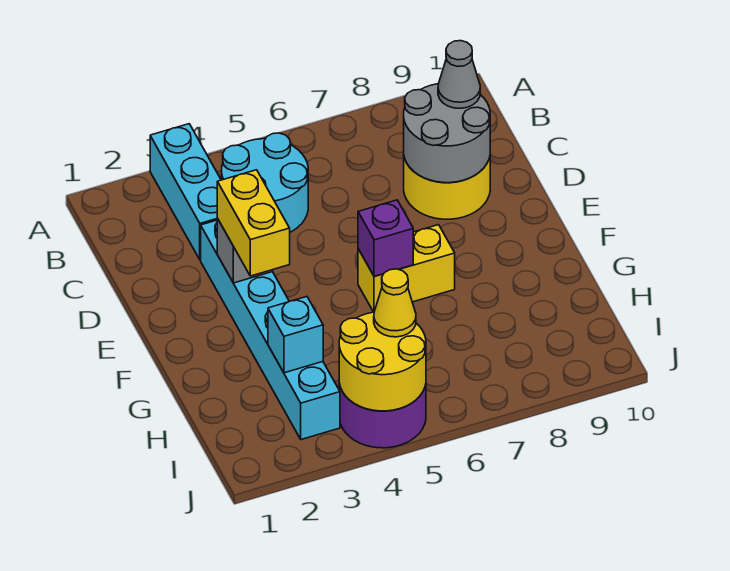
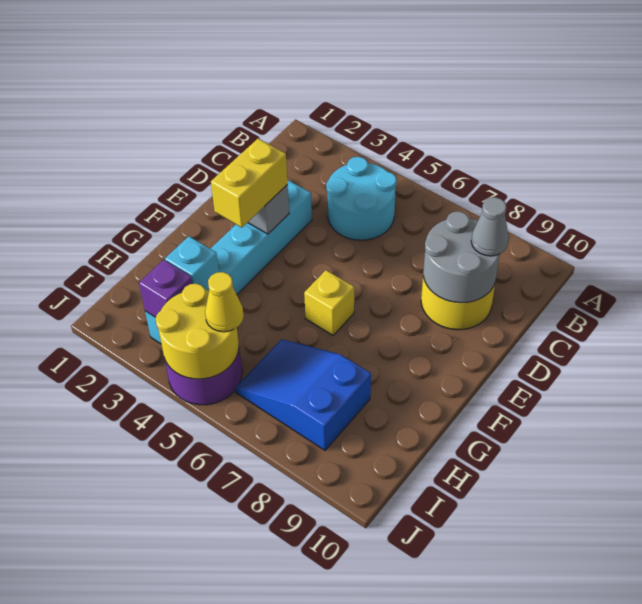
cyan brick A3:C3 level 1 -> none
yellow brick F6:F7 level 1 -> yellow brick F6 level 1
purple brick F6 level 2 -> purple brick I3 level 2
none -> blue slope H6:I8 level 1 top 8

